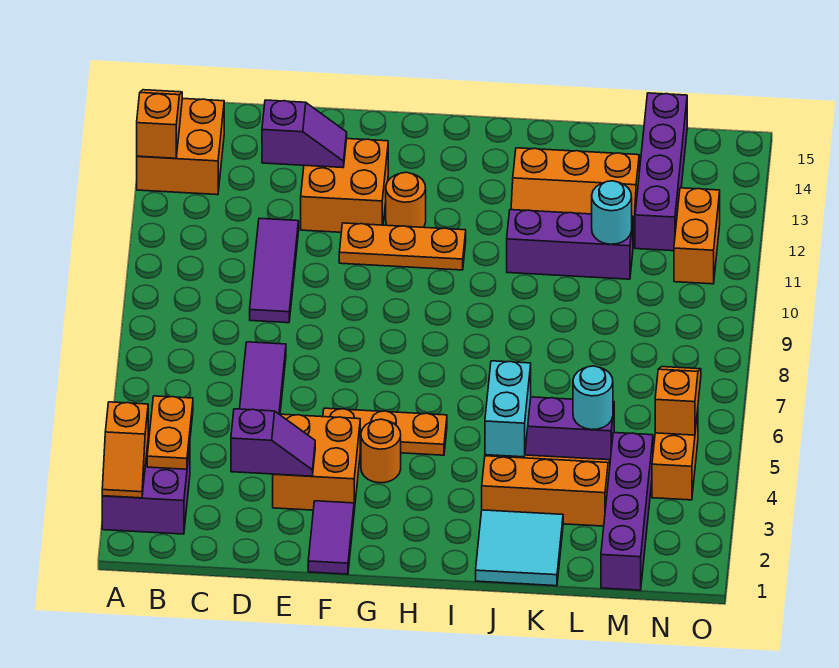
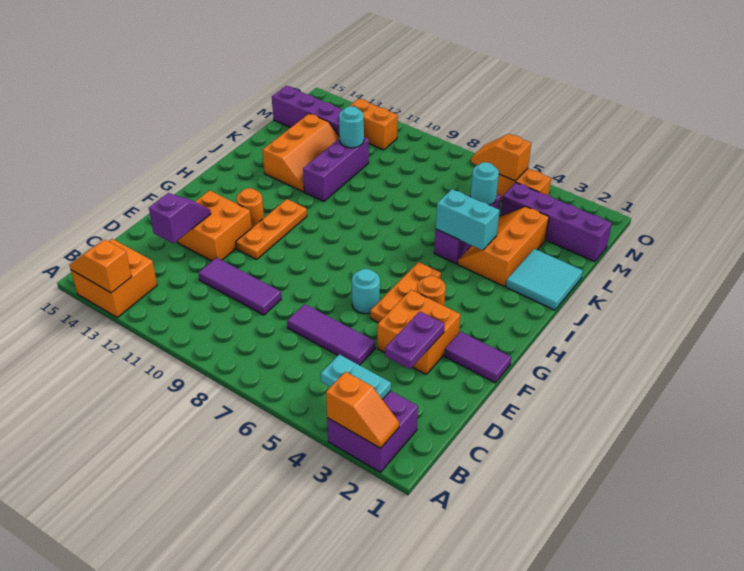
orange plate B3:B4 level 2 -> cyan plate B3:B4 level 2
purple slope D3:E3 level 2 top D -> purple plate D3:E3 level 2
none -> cyan round brick F6 level 1

